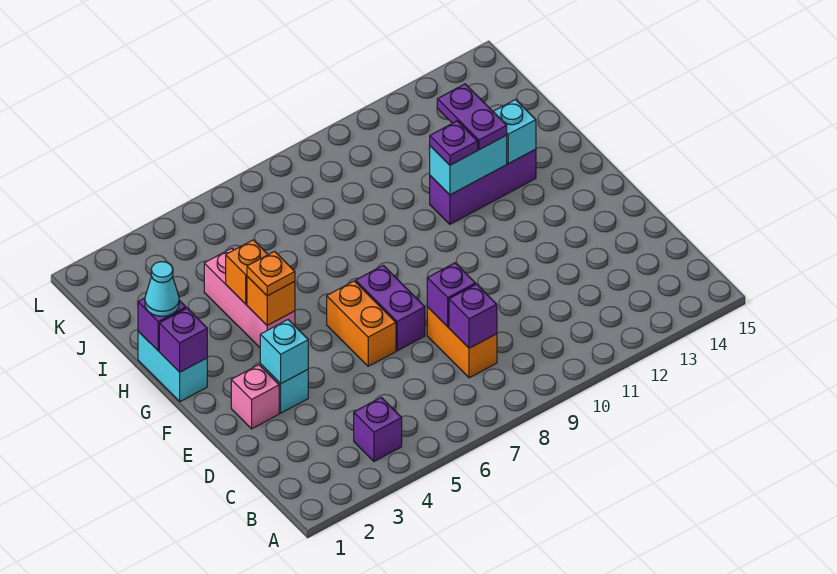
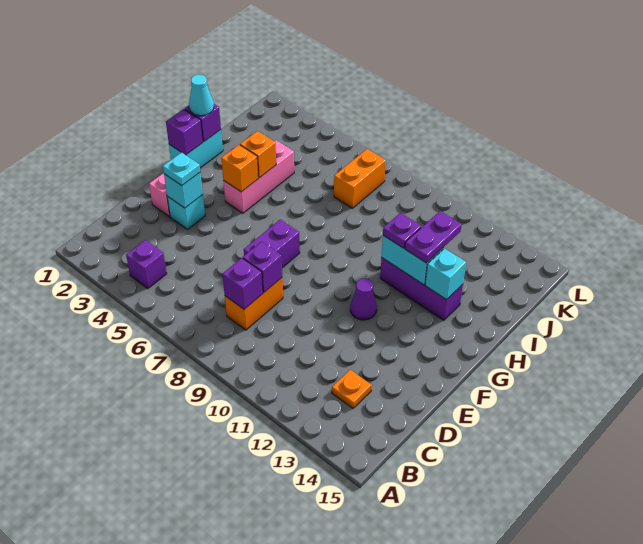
none -> cyan plate E3 level 3
orange brick E6:F6 level 1 -> orange brick J7:K7 level 1
none -> purple cone F11 level 1
orange plate G4 level 3 -> orange plate C13 level 1

